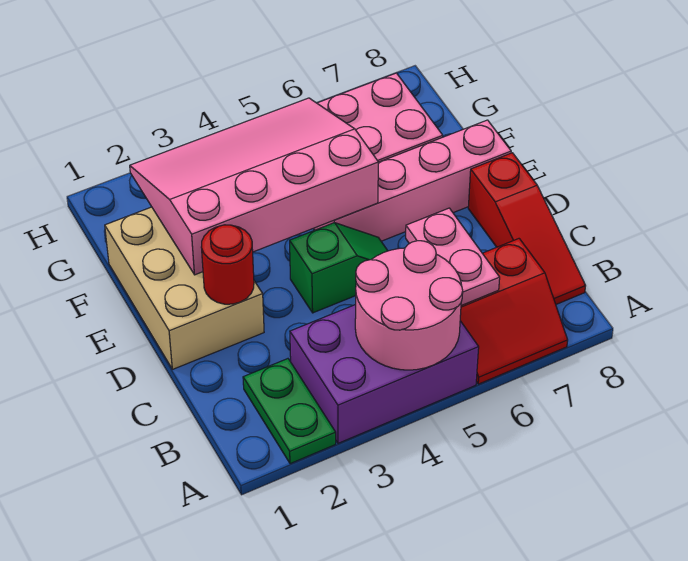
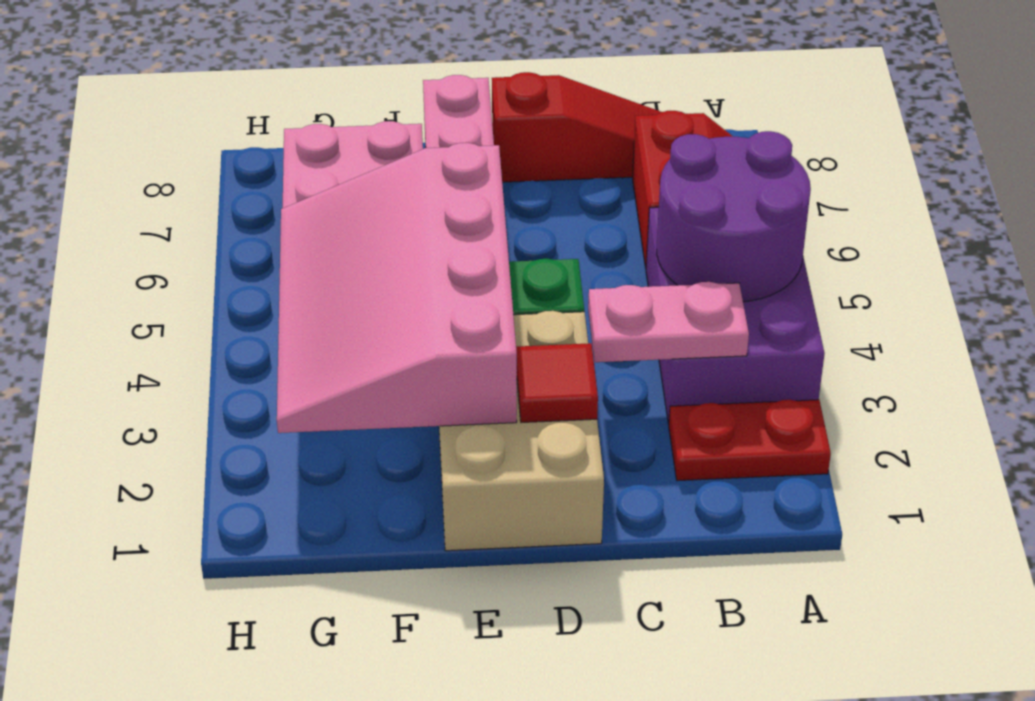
green plate A2:B2 level 1 -> red plate A2:B2 level 1
pink round brick A4:B5 level 2 -> purple round brick A4:B5 level 2
pink plate B6:C6 level 2 -> pink plate B3:C3 level 2
tan brick D1:F2 level 1 -> tan brick D1:E3 level 1
red round brick D2 level 2 -> red tile D2 level 2

